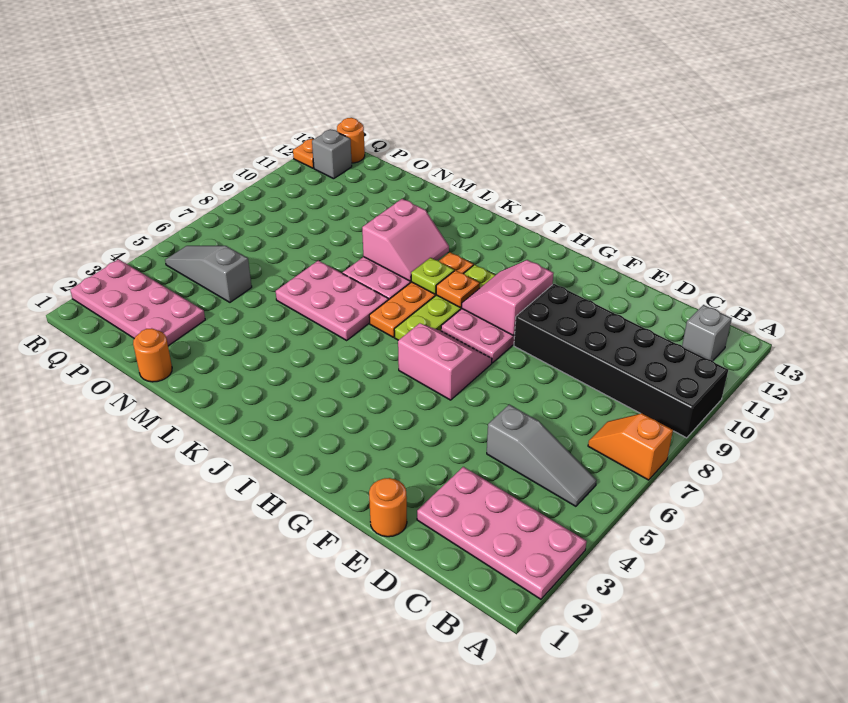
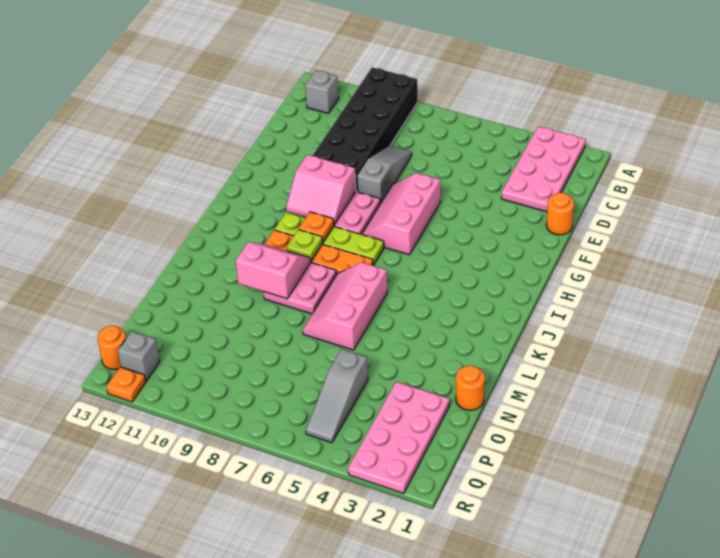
orange slope A7:B7 level 1 top A -> none
grey slope B5:D5 level 1 top D -> grey slope D8:F8 level 1 top F
pink slope G6:H7 level 1 top 6 -> pink slope F6:H7 level 1 top 6
pink plate K6:M7 level 1 -> pink slope K6:M7 level 1 top 6

